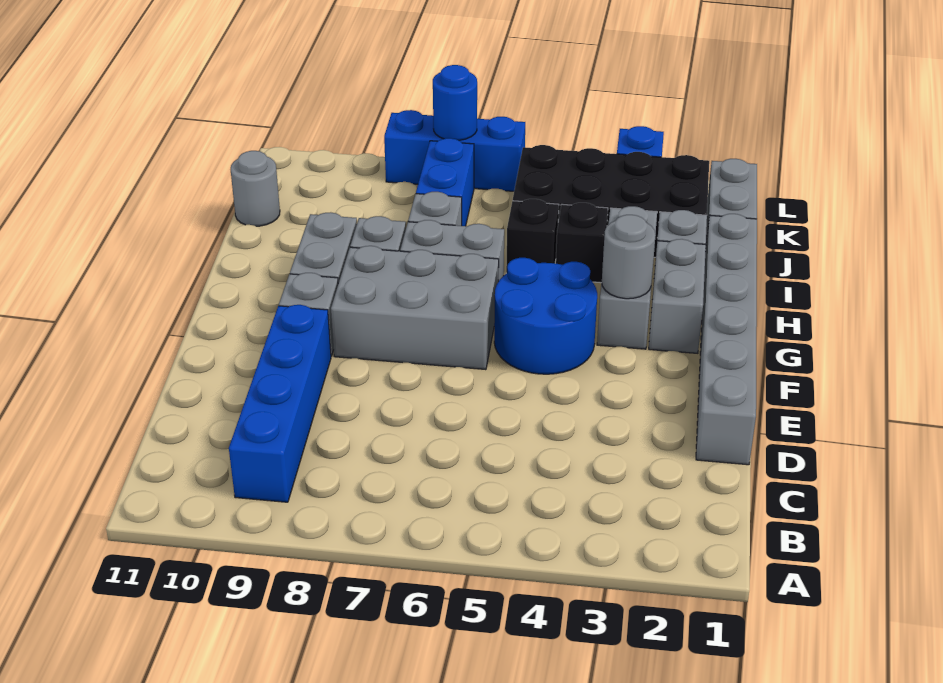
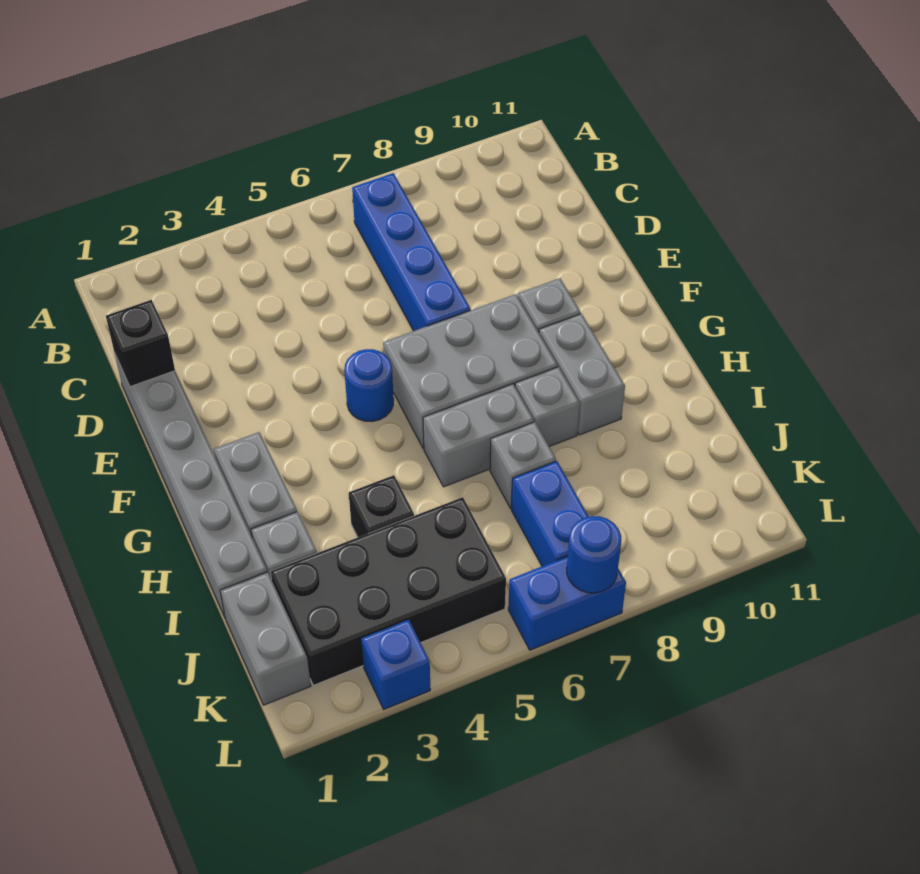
blue brick B9:E9 level 1 -> blue brick B7:E7 level 1
blue round brick F4:G5 level 1 -> blue round brick F5 level 1
grey brick G3:I3 level 1 -> none
grey round brick G3 level 2 -> none
black brick I5 level 1 -> black brick D1 level 2
grey round brick J11 level 1 -> none
blue brick L6:L8 level 1 -> blue brick L6:L7 level 1

